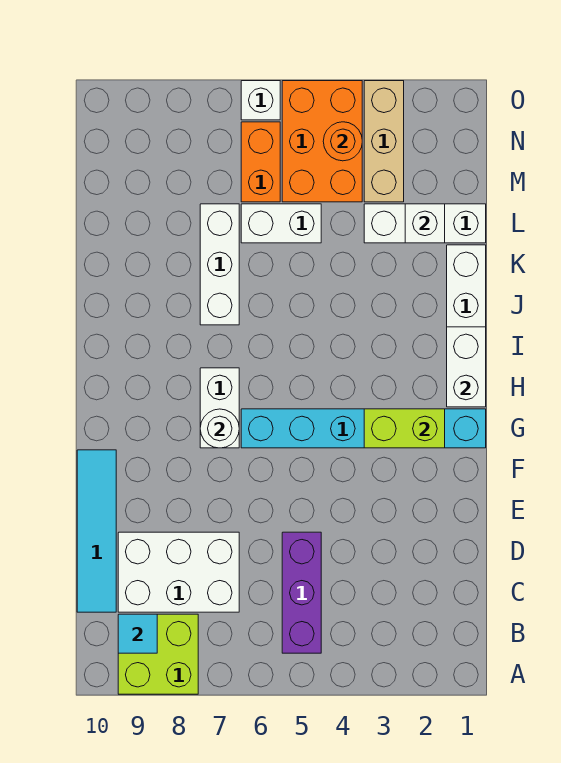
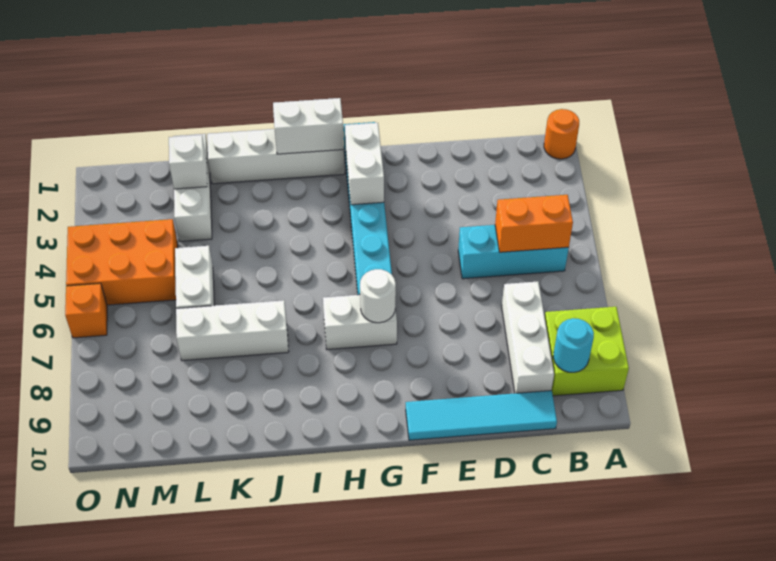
purple brick B5:D5 level 1 -> cyan brick B5:D5 level 1
cyan tile B9 level 2 -> cyan round brick B9 level 2
white brick C7:D9 level 1 -> white brick C7:C9 level 1
lime brick G2:G3 level 2 -> white brick G2:G3 level 2
tan brick M3:O3 level 1 -> none
orange brick M6:N6 level 1 -> orange brick B5:C5 level 2
orange round brick N4 level 2 -> orange round brick A1 level 1
white brick O6 level 1 -> orange brick O6 level 1

